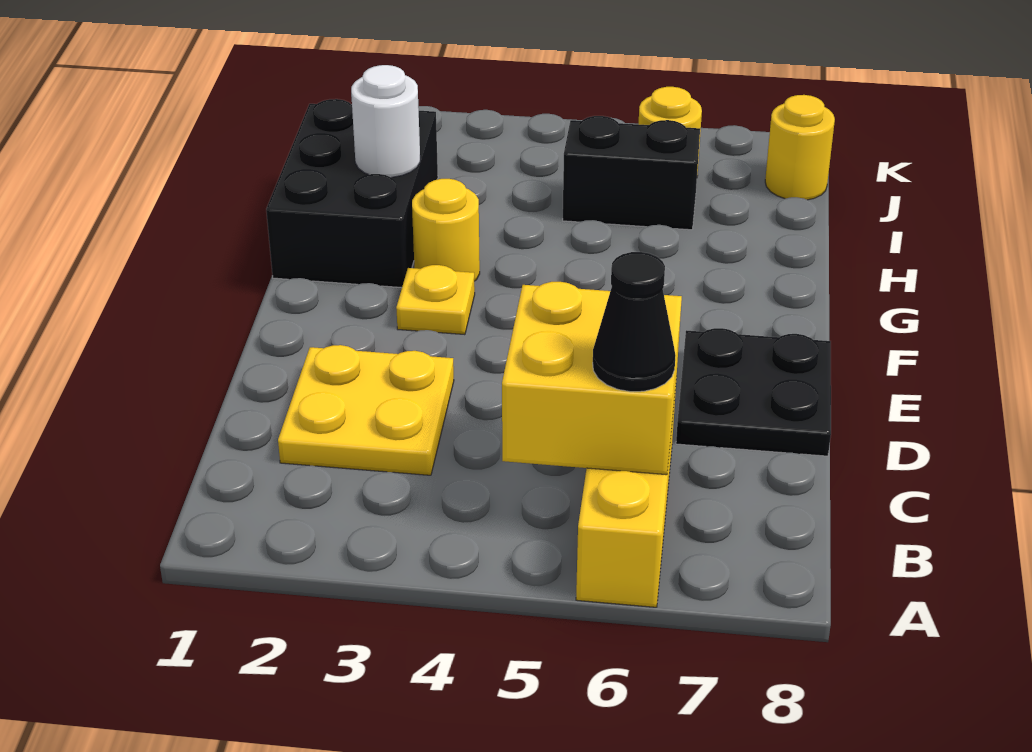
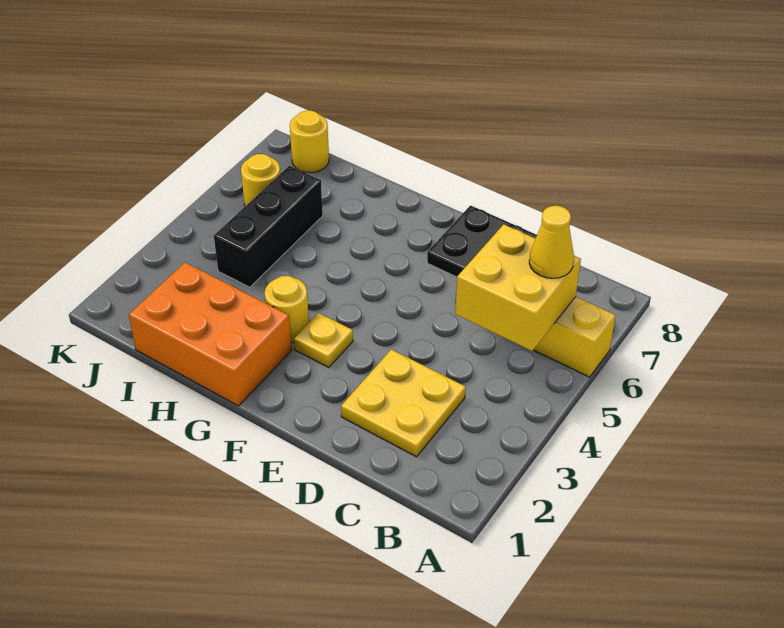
black cone B6 level 3 -> yellow cone B6 level 3
black brick G1:I2 level 1 -> orange brick G1:I2 level 1
white round brick H2 level 2 -> none
black brick I5:I6 level 1 -> black brick I4:I6 level 1

